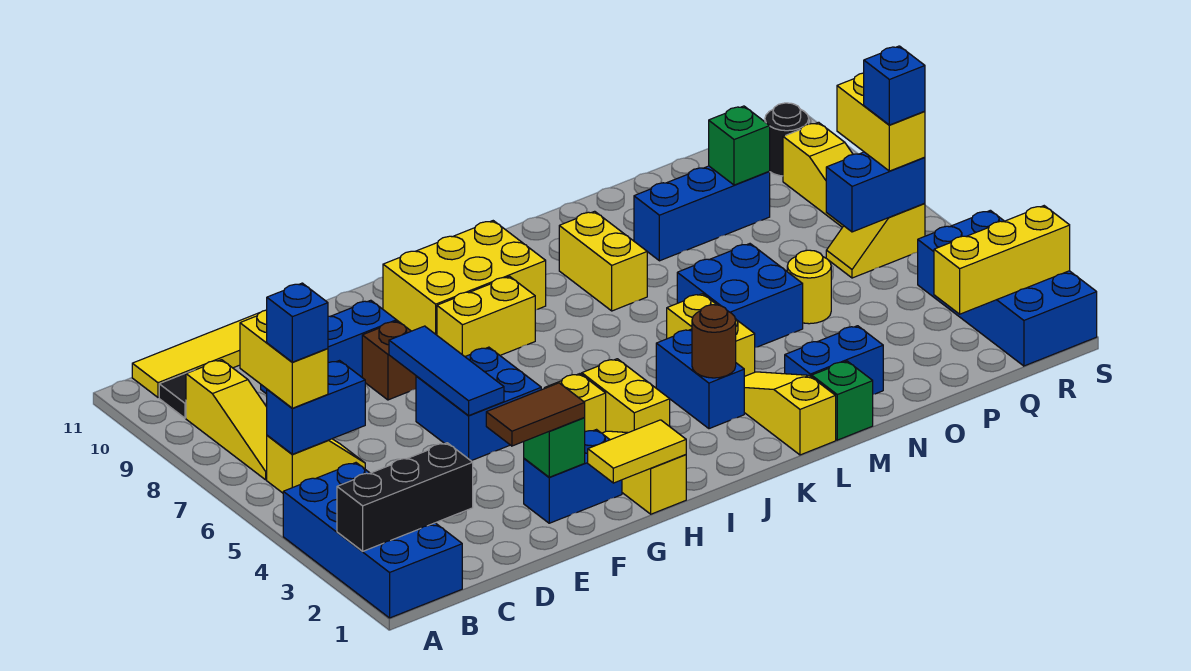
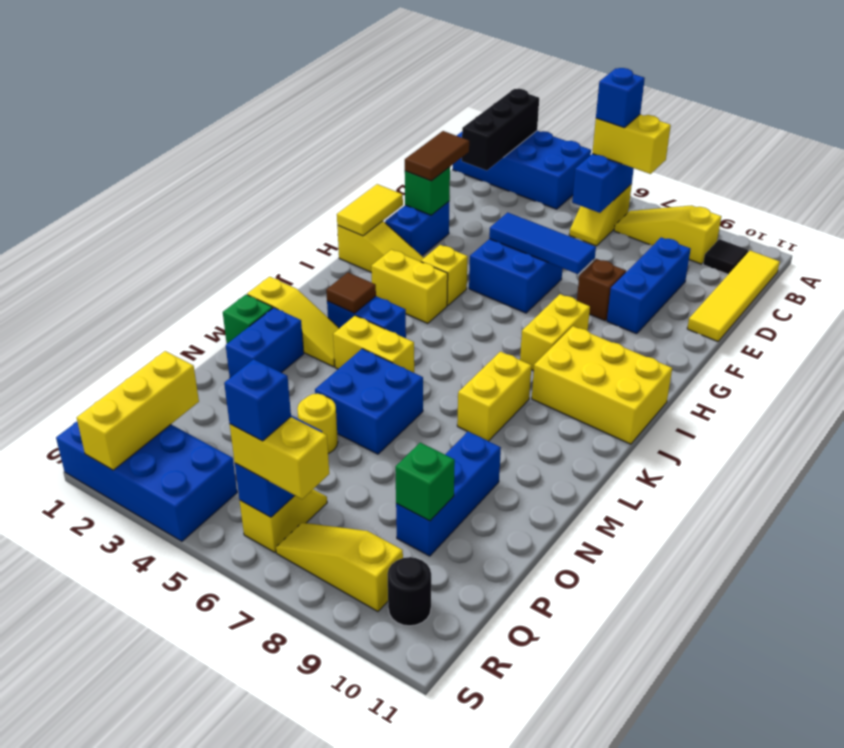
yellow brick H9:J10 level 1 -> yellow brick I9:J11 level 1
brown round brick K3 level 2 -> brown tile K3 level 2
yellow brick L8:L9 level 1 -> yellow brick K8:L8 level 1

